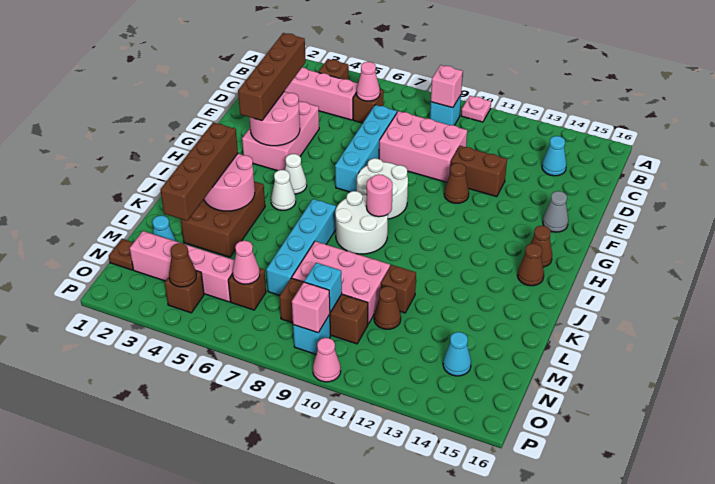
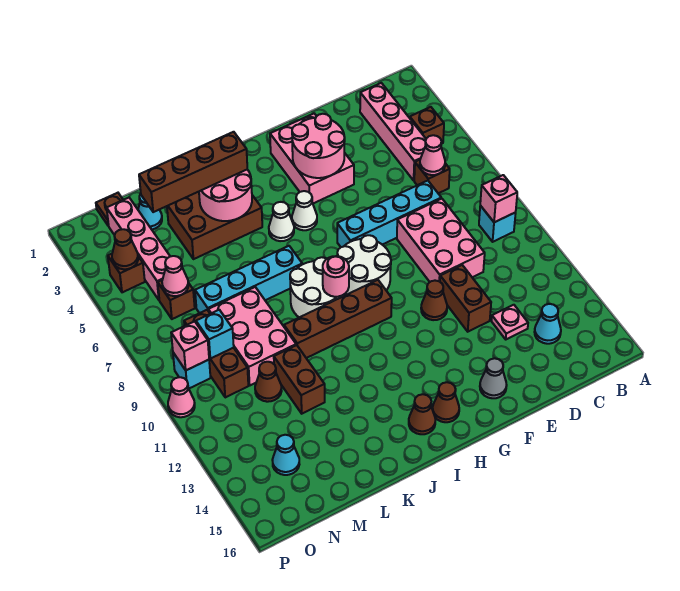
pink plate A10 level 1 -> pink plate D13 level 1
brown brick D3:G3 level 3 -> brown brick H10:K10 level 1
pink brick E3:G4 level 1 -> pink brick F2:G4 level 1
brown brick L11 level 1 -> brown brick L11:L12 level 1

